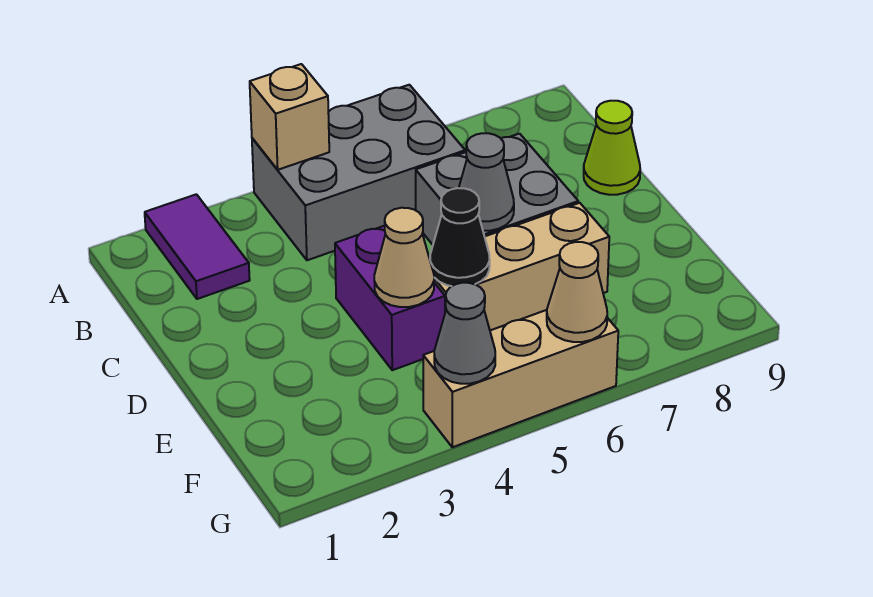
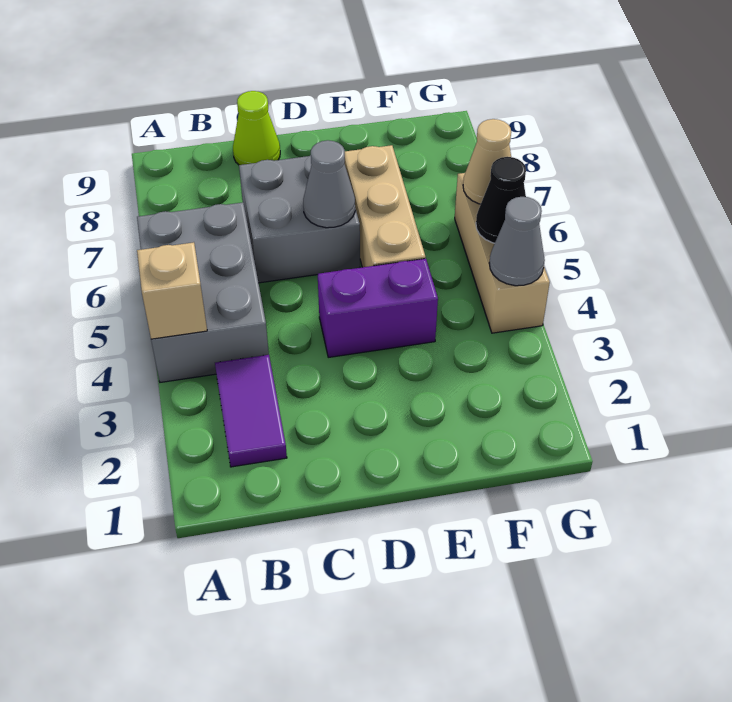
purple tile A2:B2 level 1 -> purple tile B2:B3 level 1
tan cone E4 level 2 -> none
black cone E5 level 2 -> black cone G5 level 2

